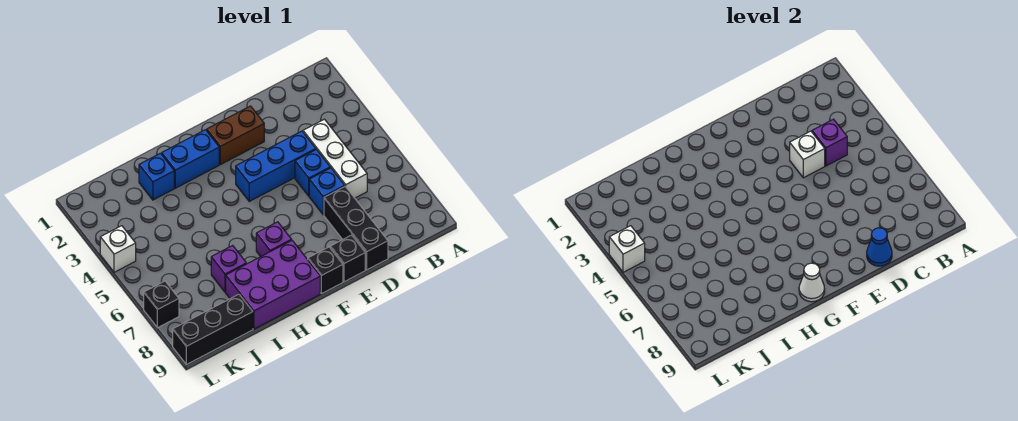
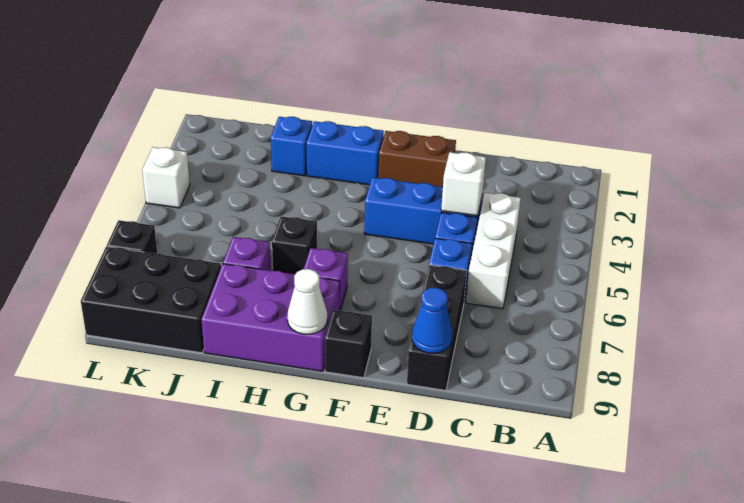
purple brick C4 level 2 -> none
black brick E9 level 1 -> black brick H6 level 1
black brick J9:L9 level 1 -> black brick J8:L9 level 1
white brick L4 level 2 -> none

